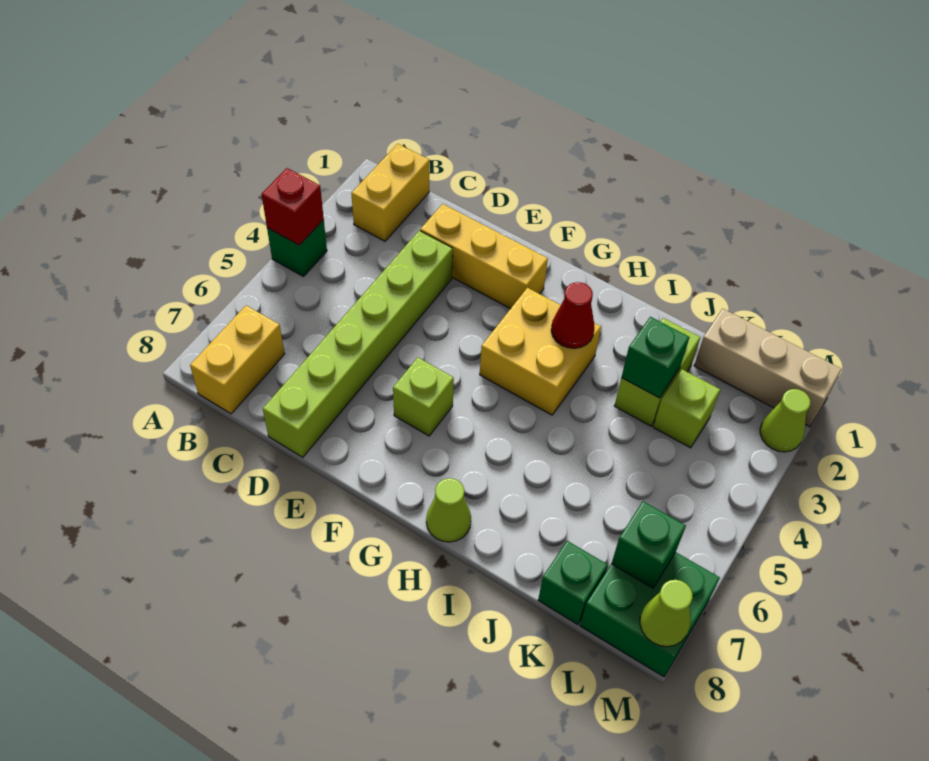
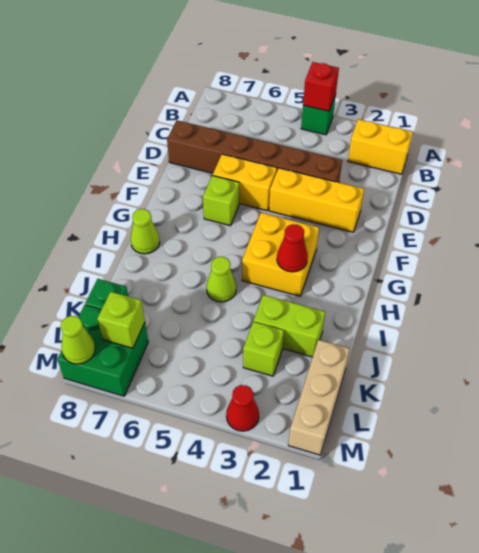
yellow brick B7:B8 level 1 -> yellow brick E5:E6 level 1
yellow brick D2:F2 level 1 -> yellow brick E2:E4 level 1
lime brick D3:D8 level 1 -> brown brick D3:D8 level 1
green brick J3 level 2 -> none
green brick L7 level 2 -> lime brick L7 level 2
lime cone M2 level 1 -> lime cone I5 level 1
none -> red cone M3 level 1

